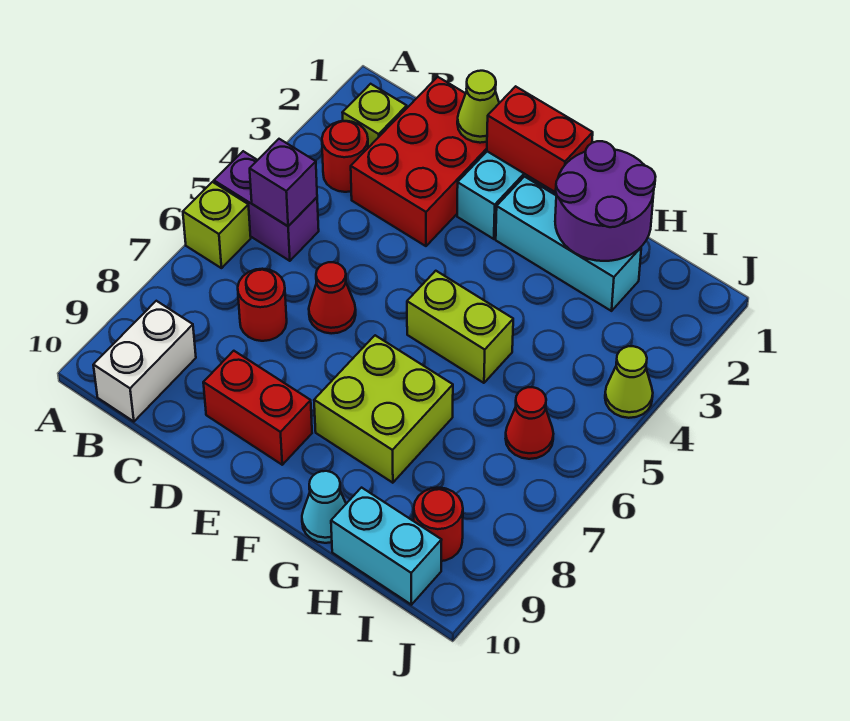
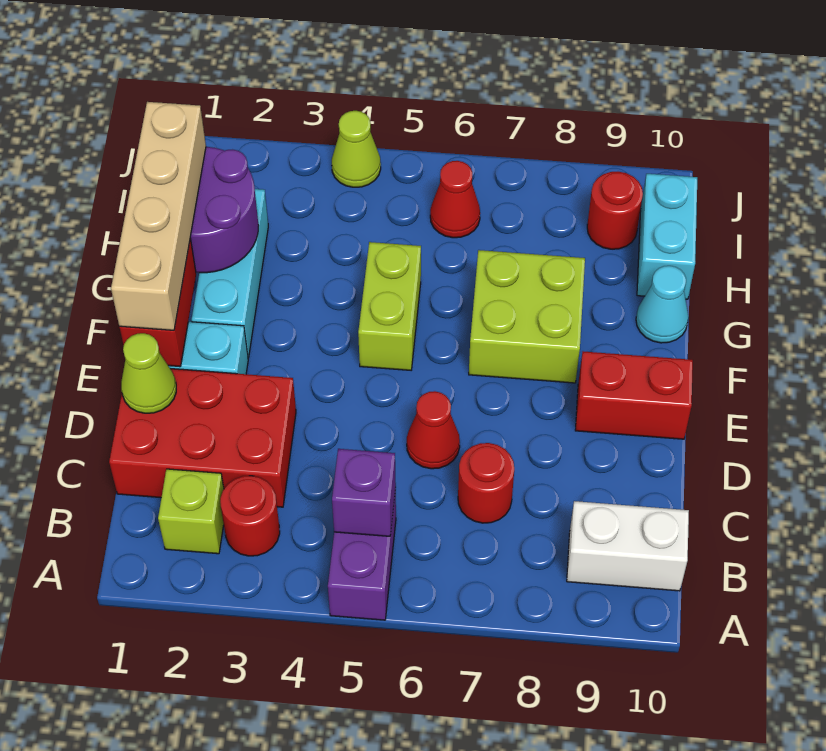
lime brick A6 level 1 -> none
red brick D9:E9 level 1 -> red brick E9:E10 level 1
none -> tan brick E1:H1 level 3

